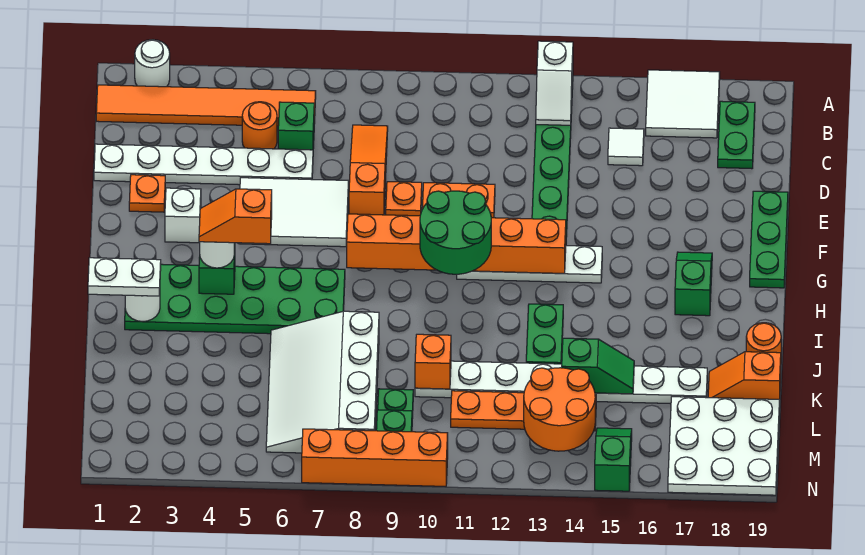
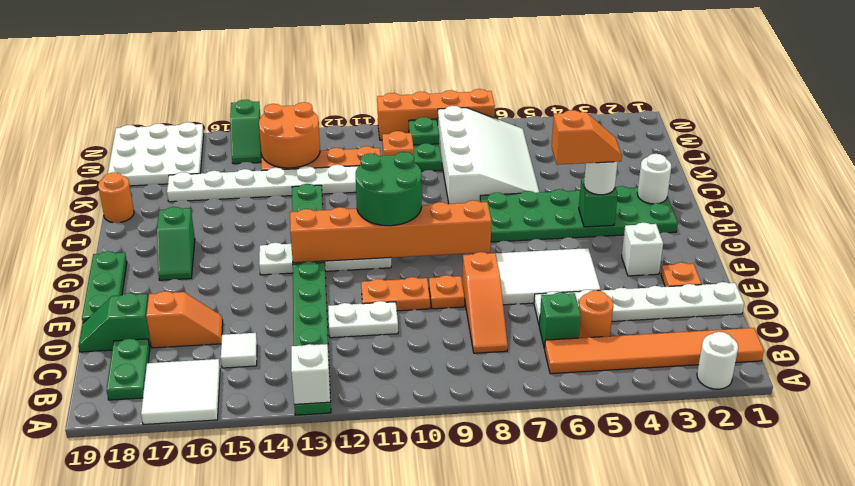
white plate I1:I2 level 3 -> white plate D11:D12 level 1
green slope K14:K15 level 2 top 14 -> green slope D18:D19 level 1 top 18
orange slope K18:K19 level 1 top 19 -> orange slope D16:D17 level 1 top 17

